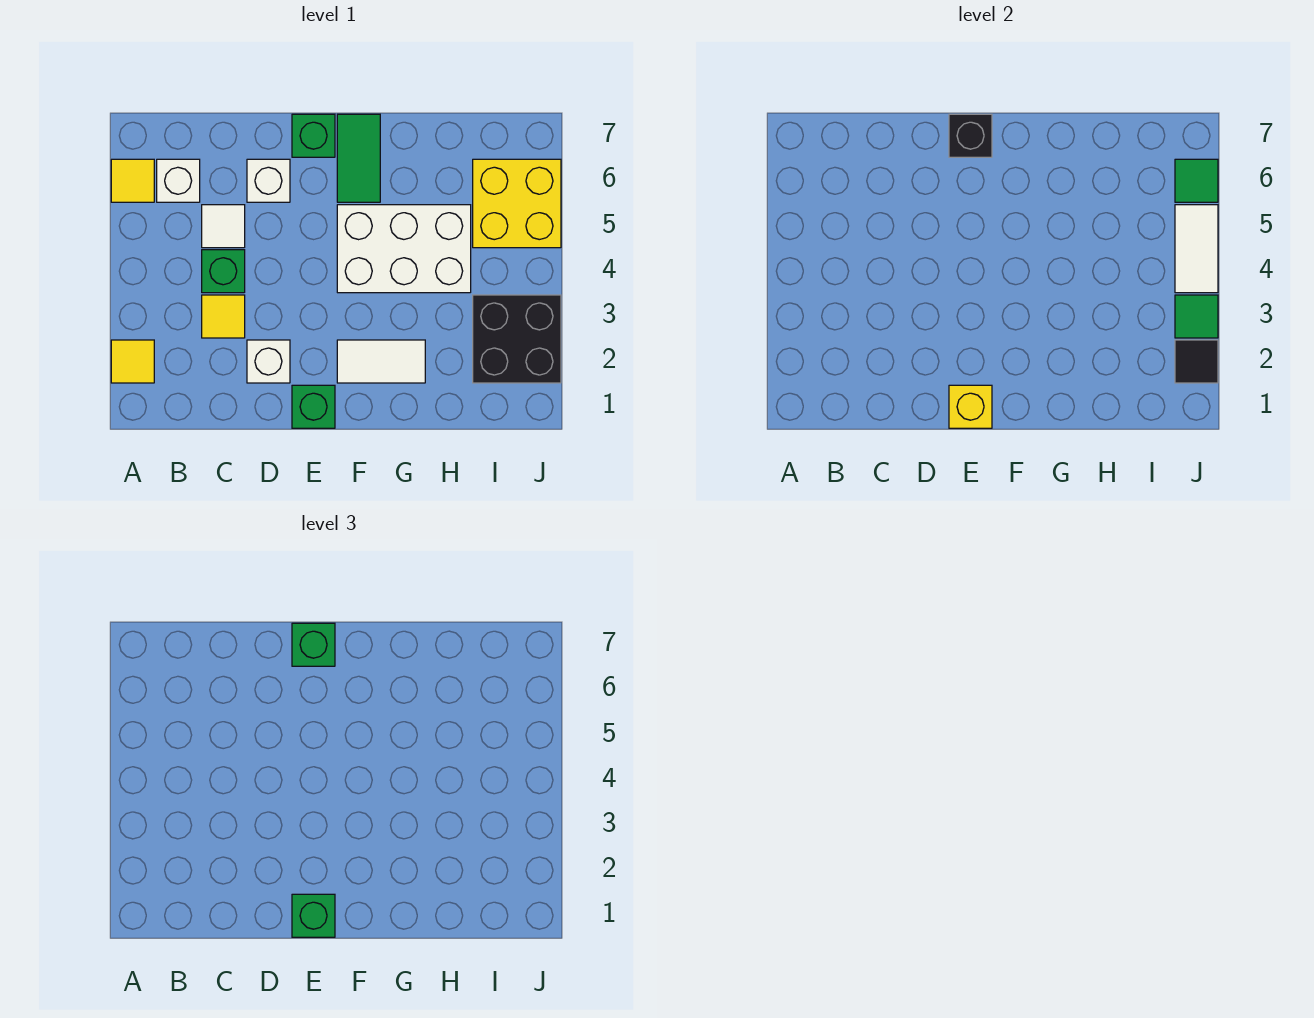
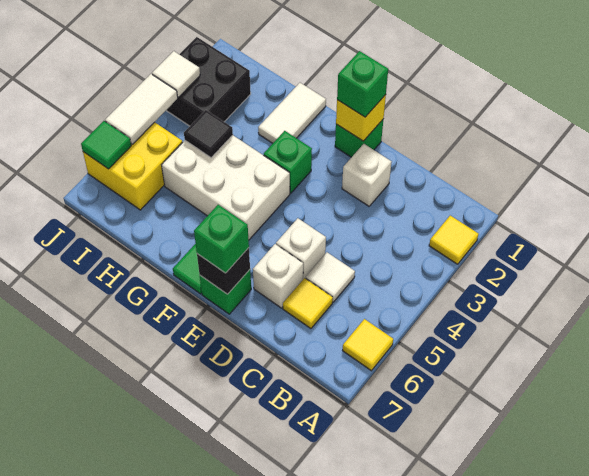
white brick B6 level 1 -> white brick D5 level 1
yellow tile C3 level 1 -> yellow tile C6 level 1
green brick C4 level 1 -> green brick F3 level 1
white tile F2:G2 level 1 -> white tile G1:G2 level 1
black tile J2 level 2 -> black tile H4 level 2
green tile J3 level 2 -> white tile J3 level 2

